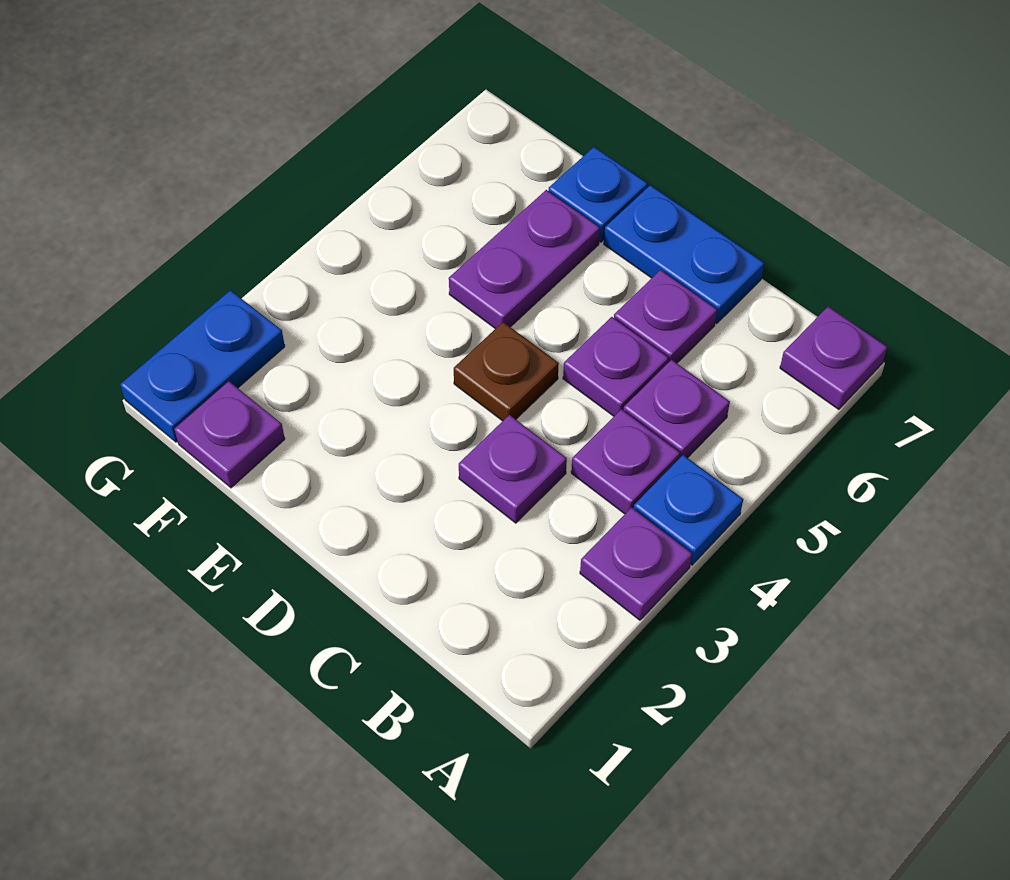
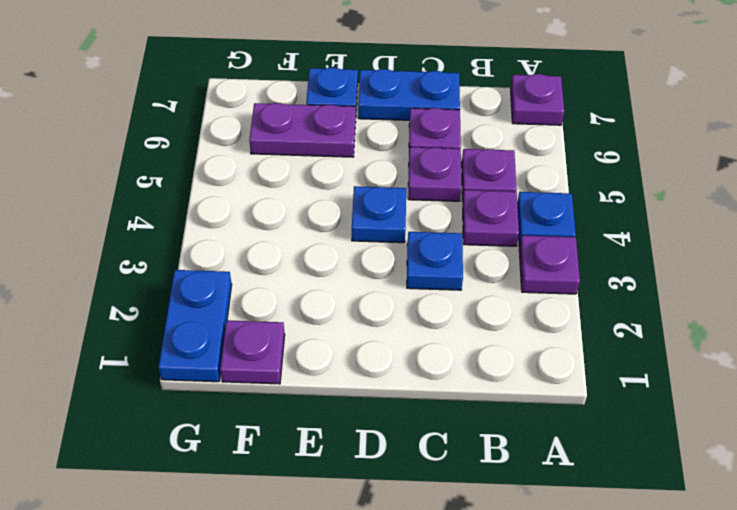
purple plate C3 level 1 -> blue plate C3 level 1
brown plate D4 level 1 -> blue plate D4 level 1
purple plate E5:E6 level 1 -> purple plate E6:F6 level 1

